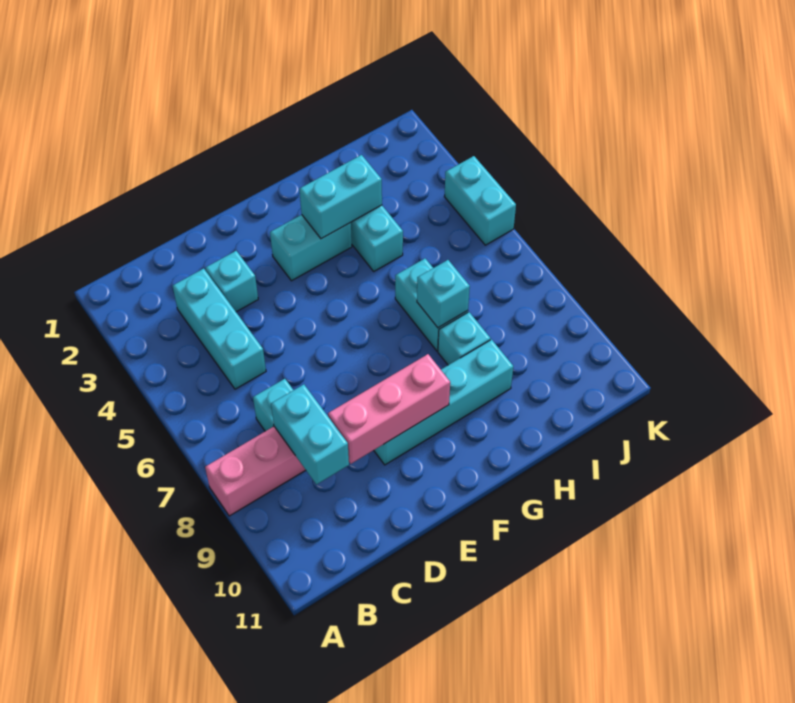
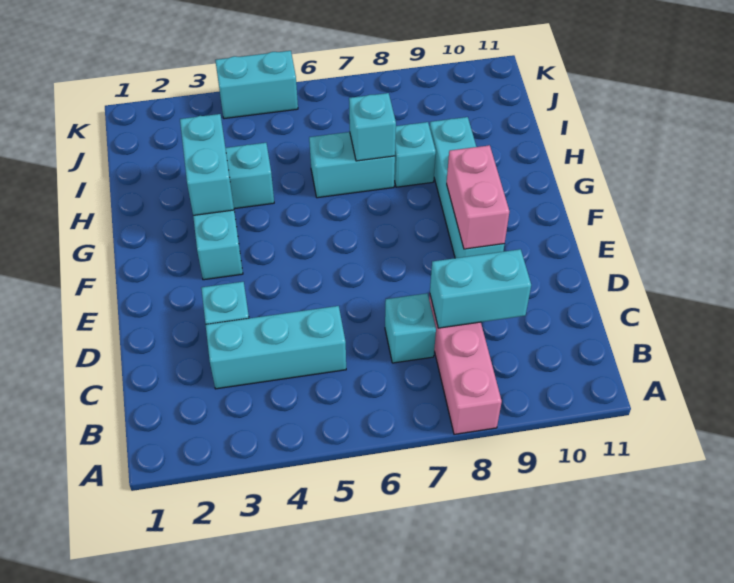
pink brick D9:F9 level 2 -> pink brick E9:F9 level 2

